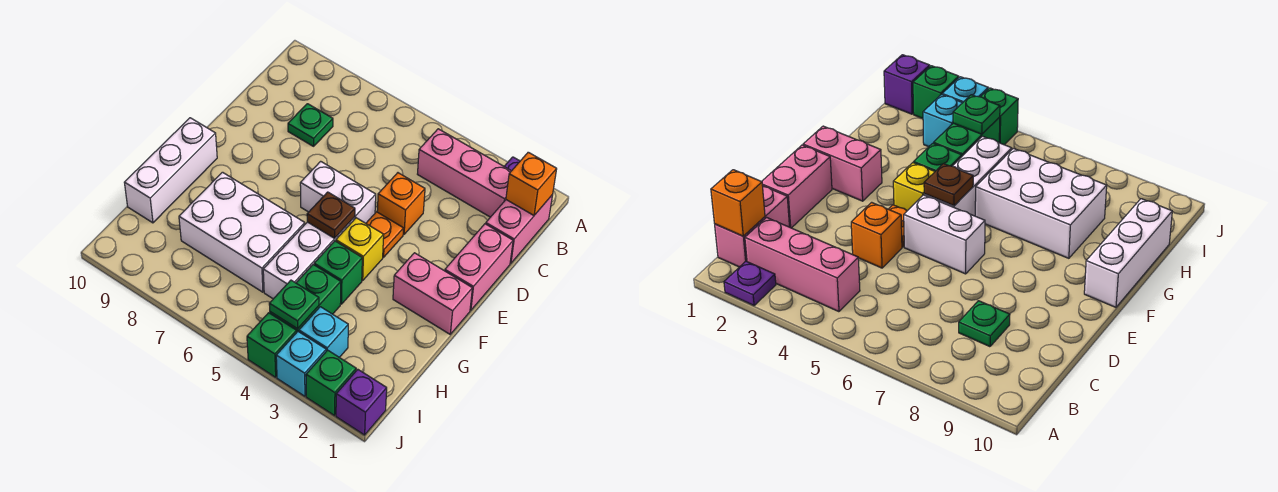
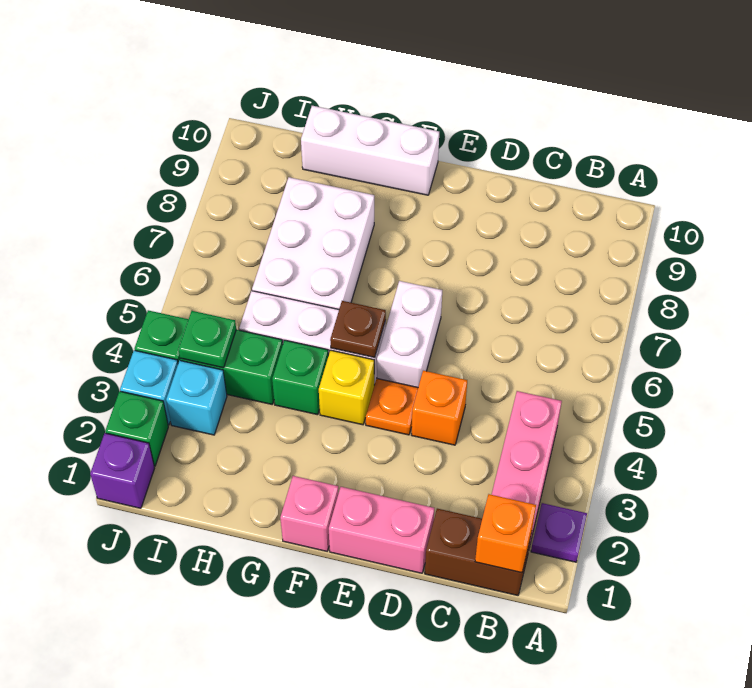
pink brick B1:C1 level 1 -> brown brick B1:C1 level 1
green plate C8 level 1 -> none
pink brick F1:F2 level 1 -> pink brick F1 level 1

